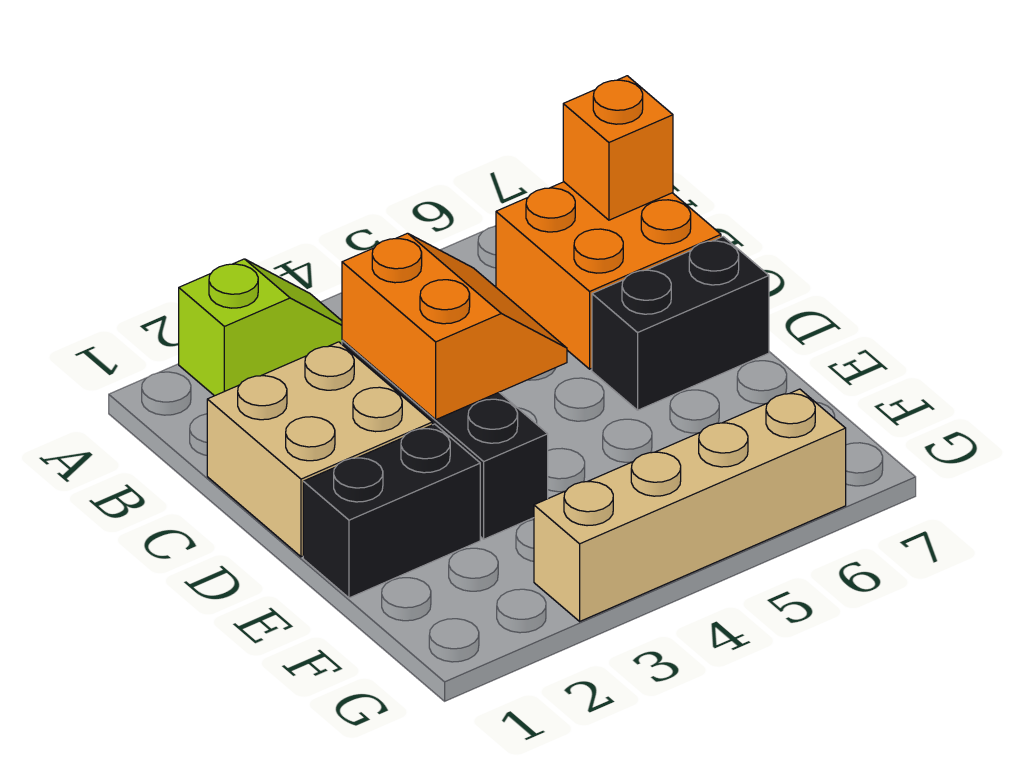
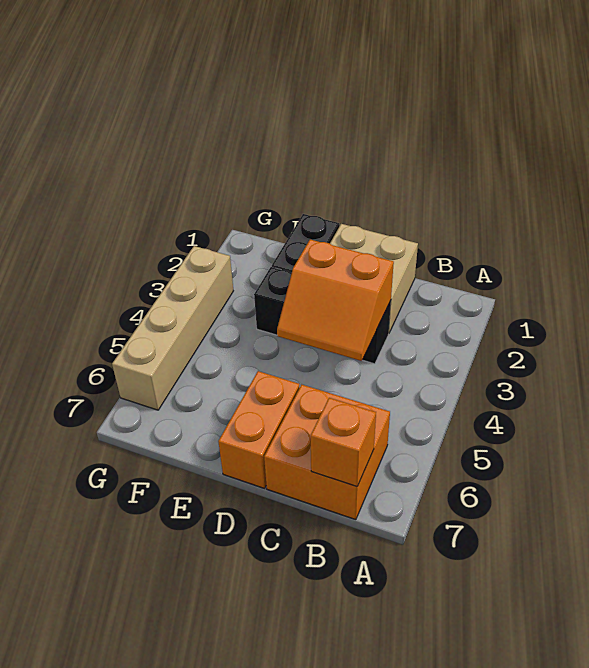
lime slope A2:A3 level 1 top 2 -> none
black brick D6:D7 level 1 -> orange brick D6:D7 level 1

